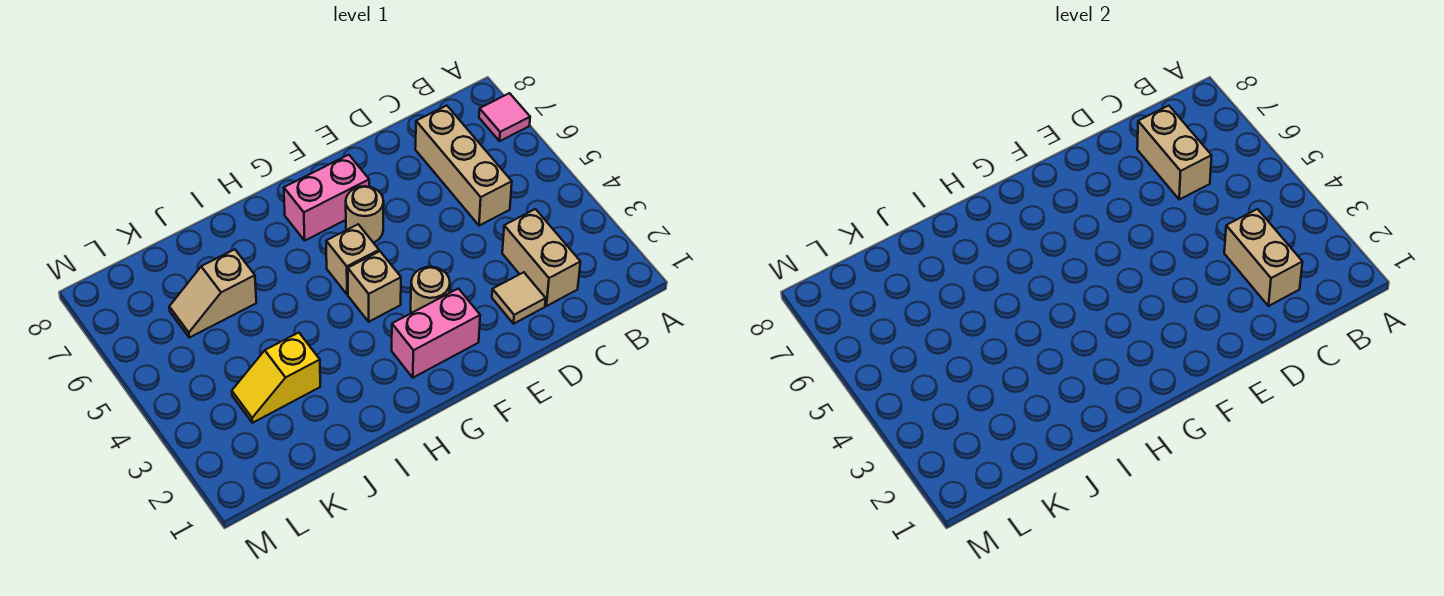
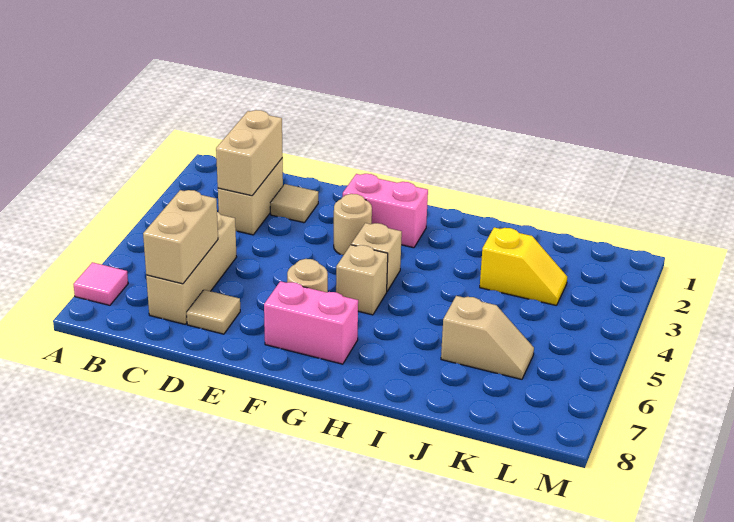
none -> tan tile D7 level 1

